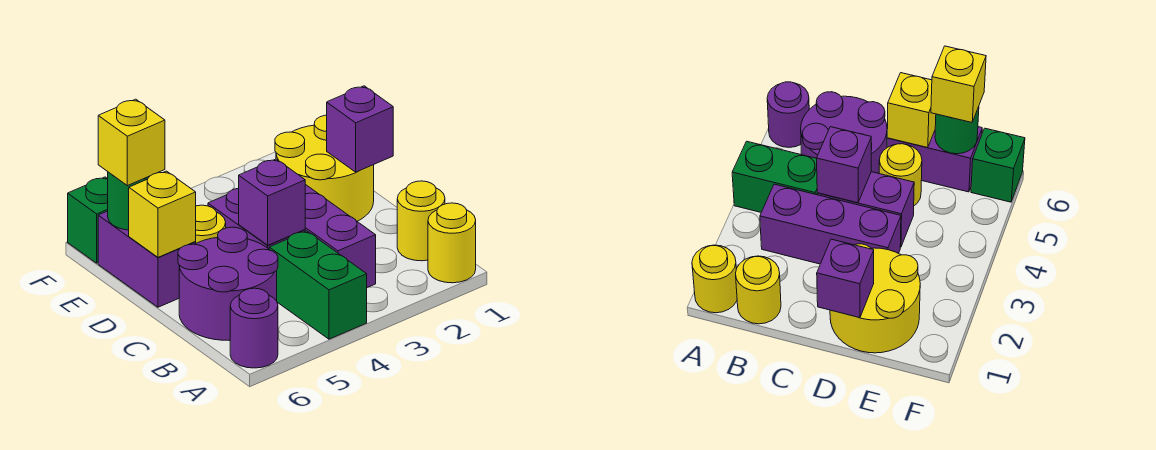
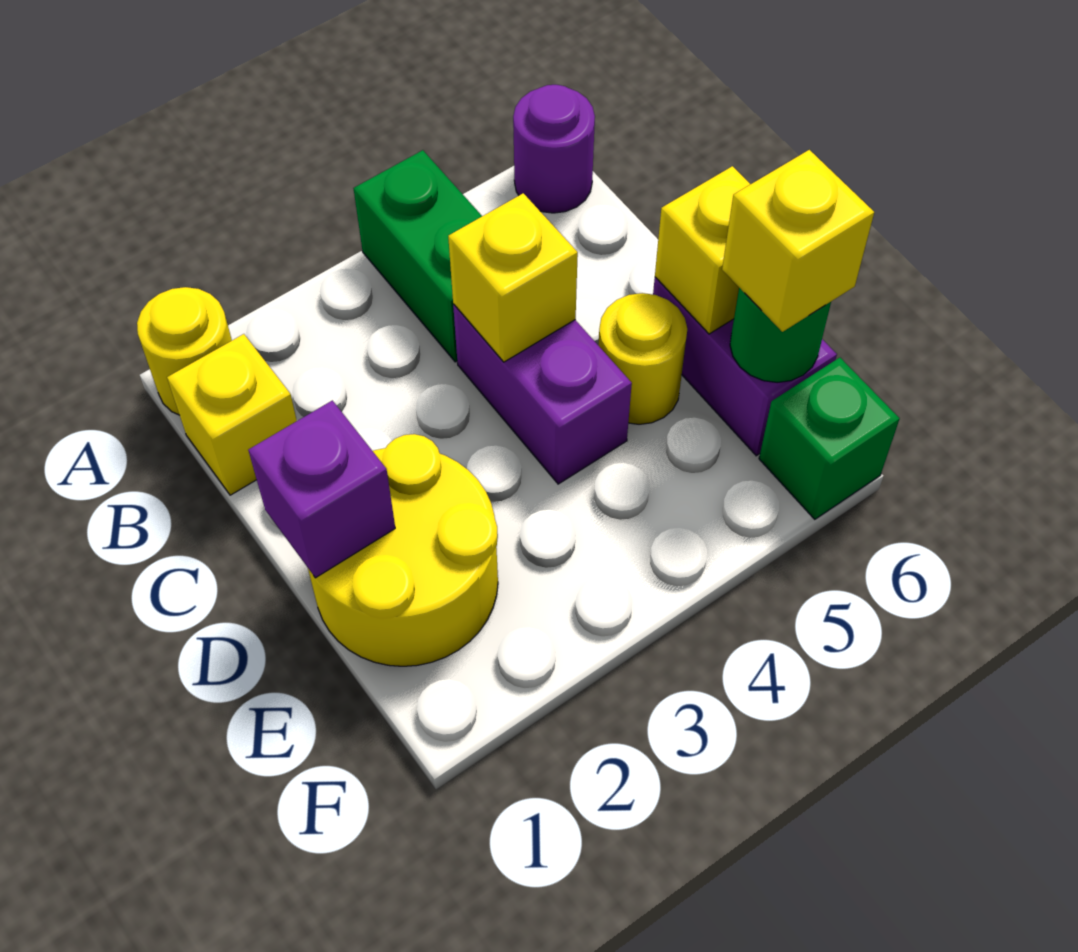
yellow round brick B1 level 1 -> yellow brick B1 level 1
purple brick B3:D3 level 1 -> none
purple round brick B5:C6 level 1 -> none
purple brick C4 level 2 -> yellow brick C4 level 2

